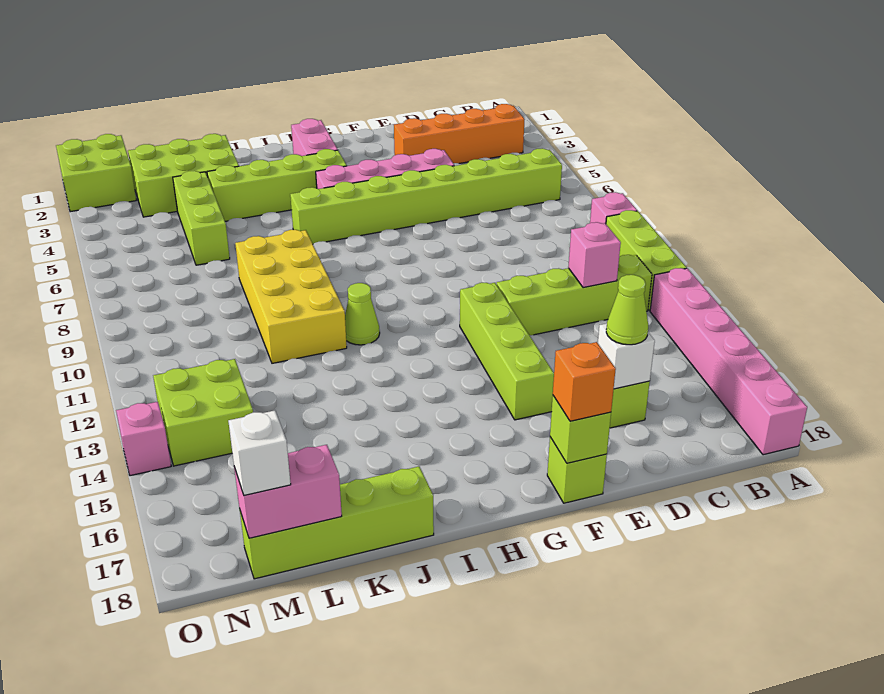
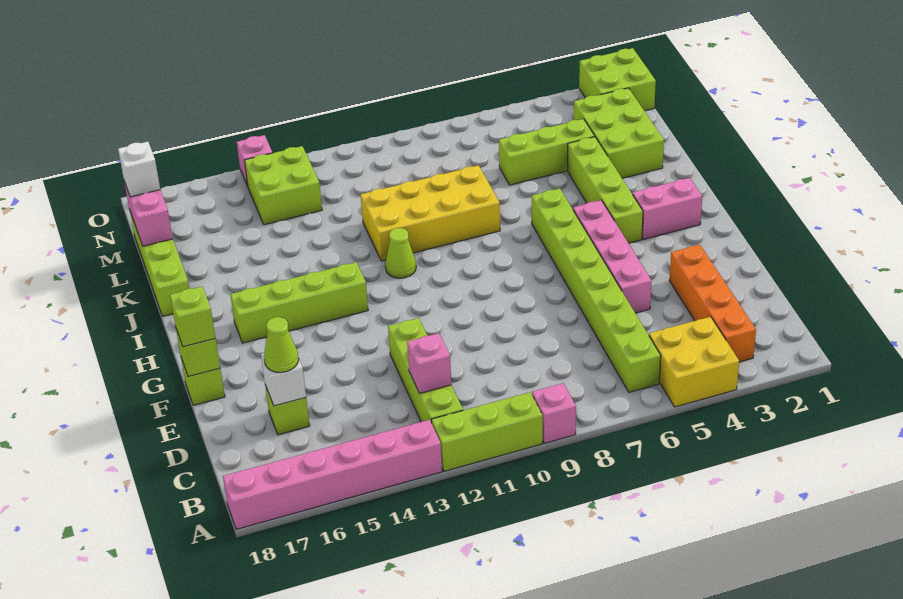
none -> yellow brick A4:B5 level 1
lime brick F12:F15 level 1 -> lime brick H13:H16 level 1
orange brick F18 level 3 -> lime brick F18 level 3

